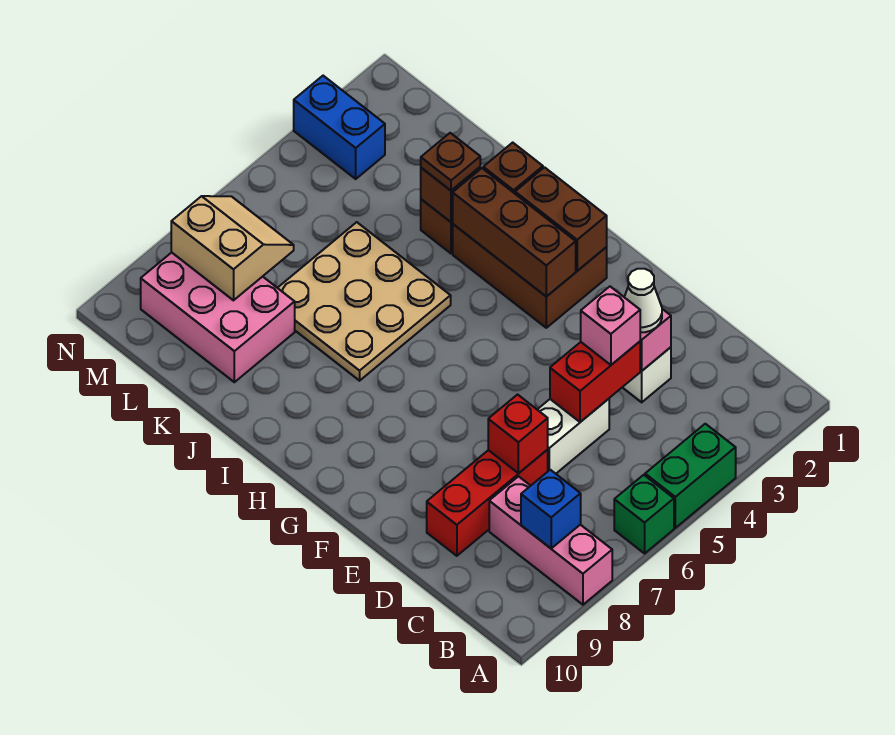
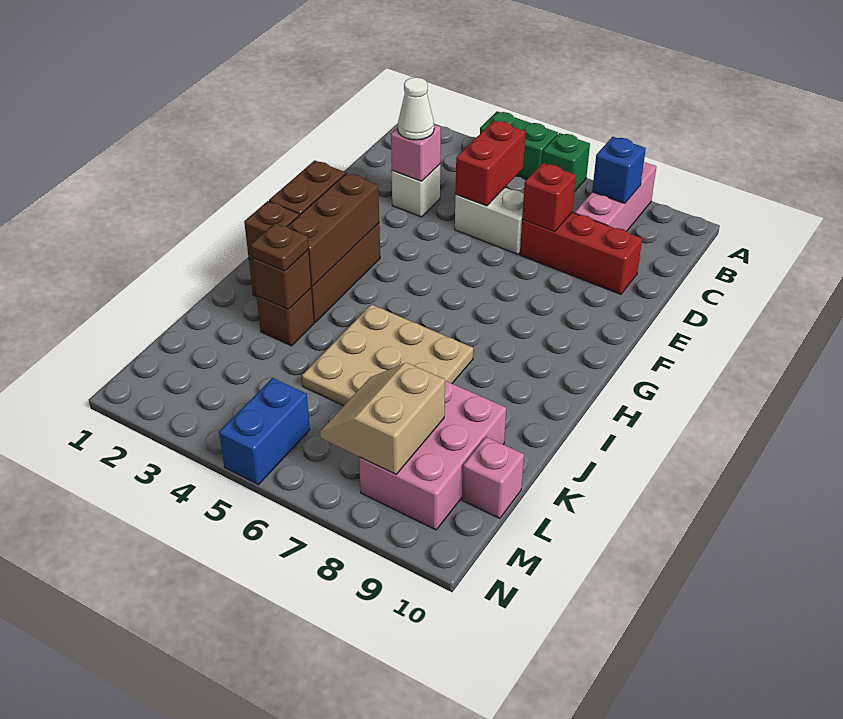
red brick D4:D5 level 2 -> red brick C5:D5 level 2
pink brick D4 level 3 -> pink brick L10 level 1
blue brick M3:N3 level 1 -> blue brick M5:N5 level 1

